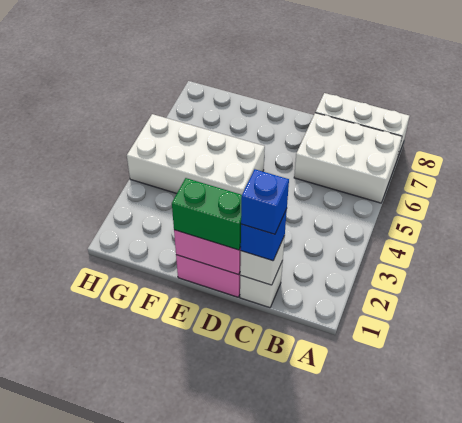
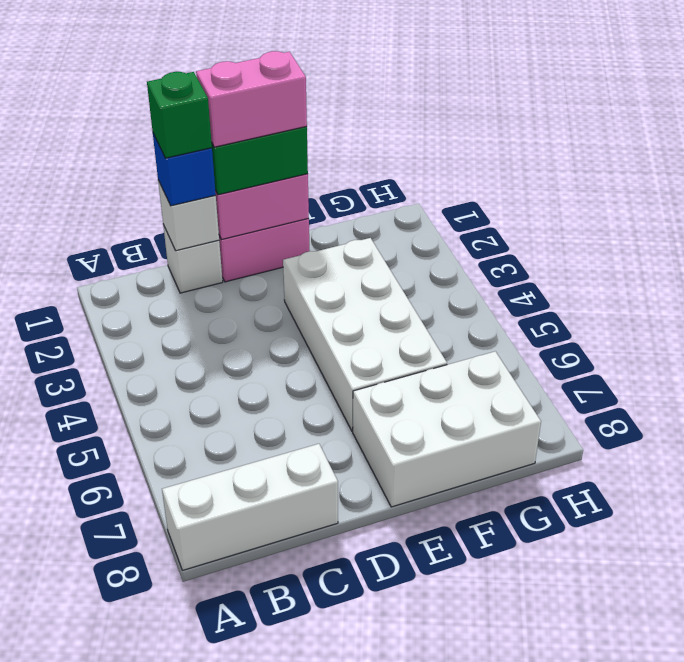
white brick A6:C7 level 1 -> white brick E7:G8 level 1
blue brick C1 level 4 -> green brick C1 level 4
none -> pink brick D1:E1 level 4
white brick E4:H5 level 1 -> white brick E3:F6 level 1

